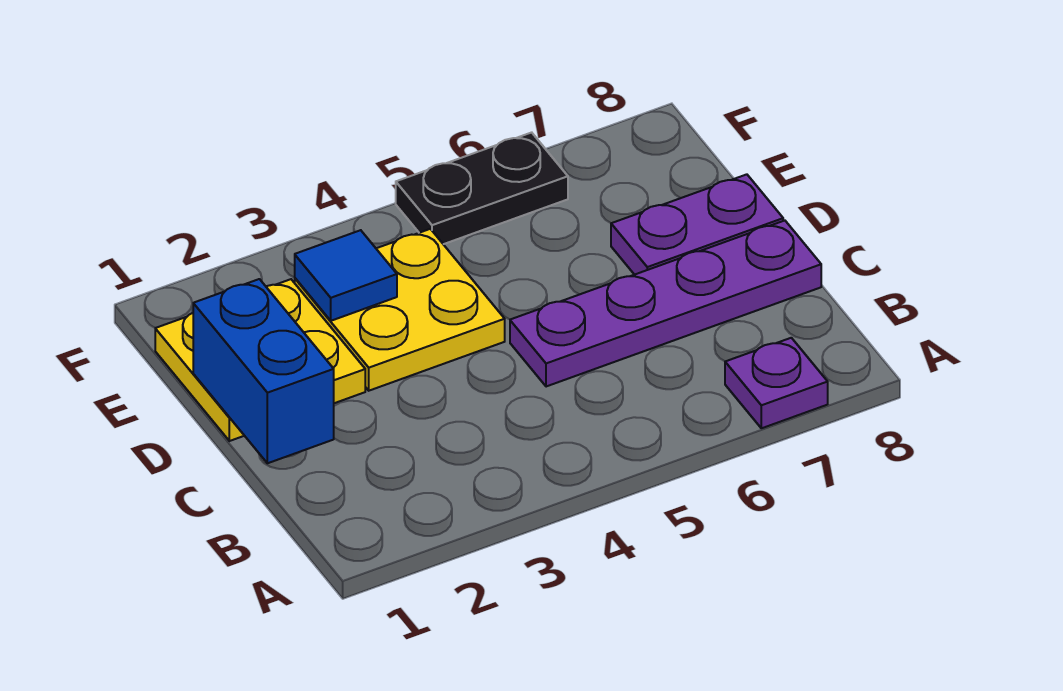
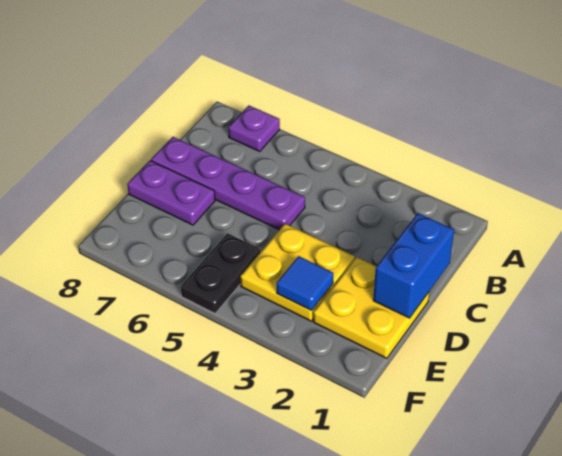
black plate F5:F6 level 1 -> black plate E5:F5 level 1

